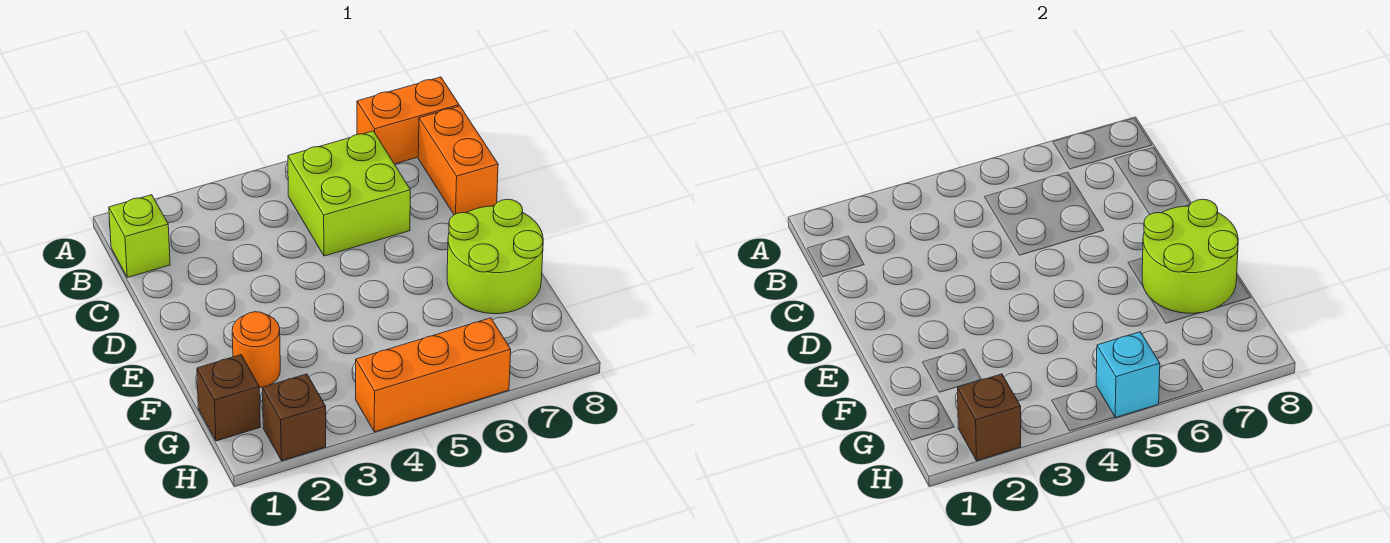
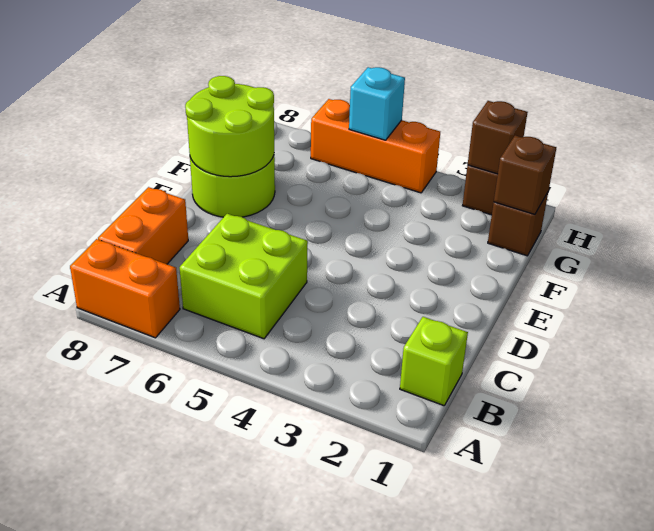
orange round brick F2 level 1 -> none
none -> brown brick G1 level 2

